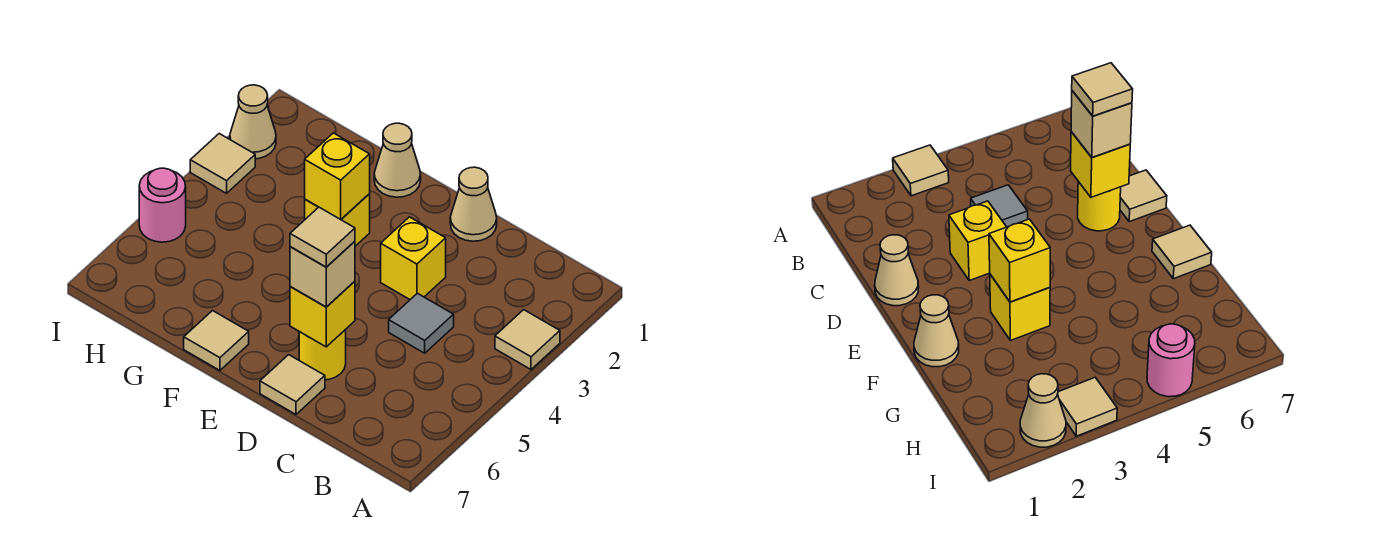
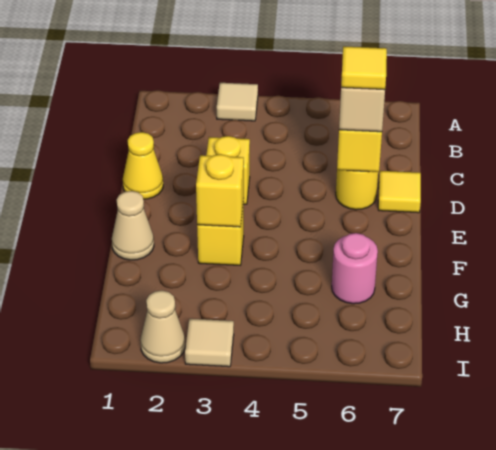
grey tile C4 level 1 -> none
tan cone D1 level 1 -> yellow cone D1 level 1
tan tile D6 level 4 -> yellow tile D6 level 4
tan tile D7 level 1 -> yellow tile D7 level 1
tan tile F7 level 1 -> none
pink round brick I5 level 1 -> pink round brick G6 level 1

